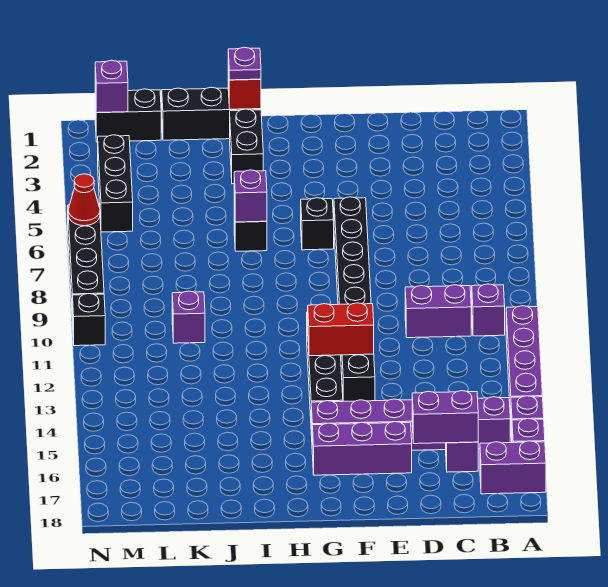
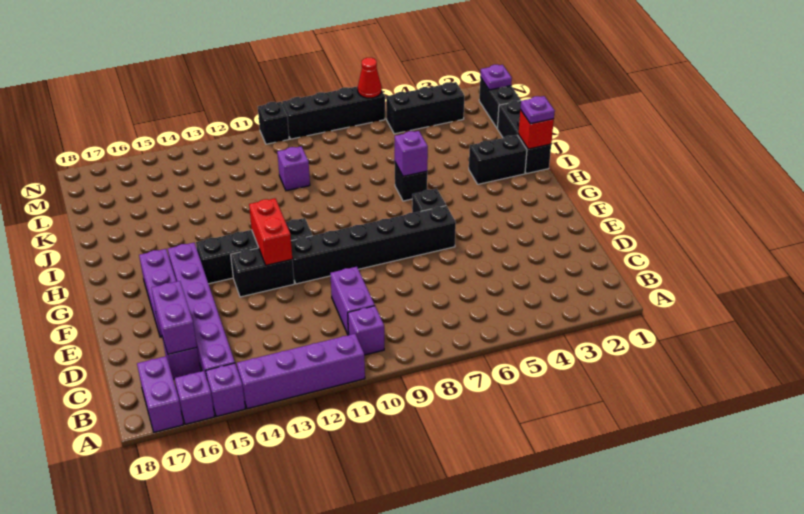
purple brick M1 level 2 -> purple plate M1 level 2

